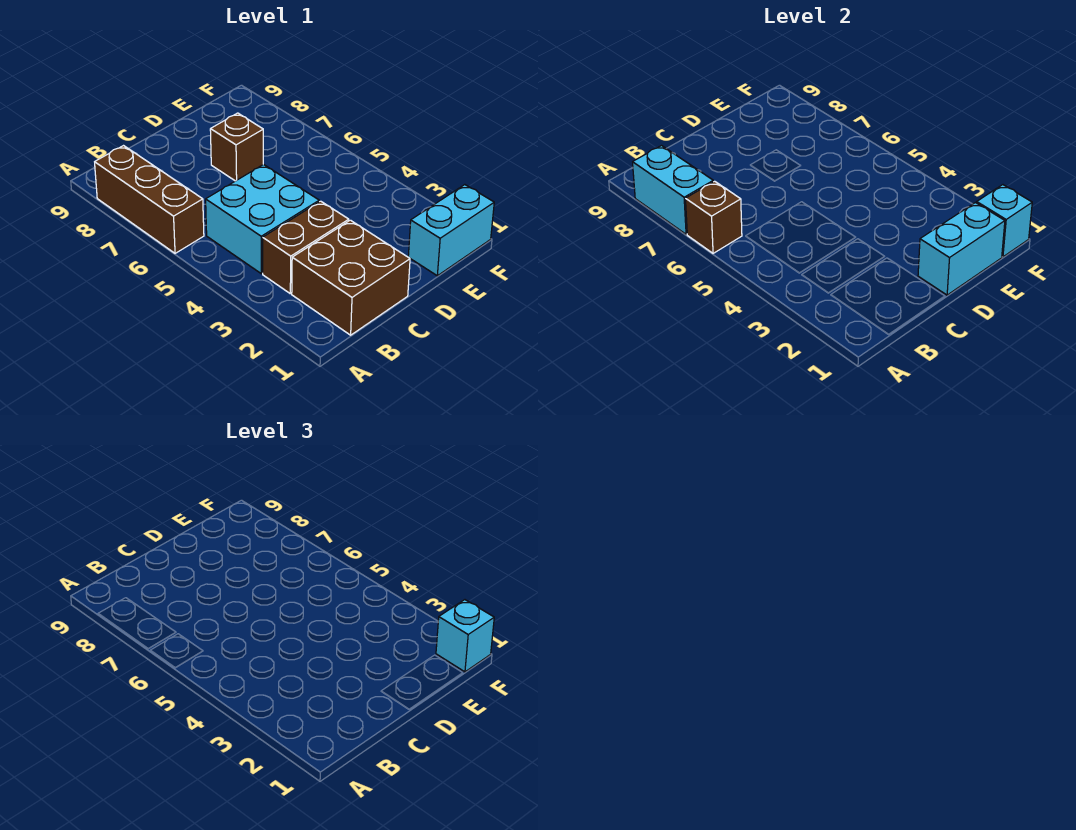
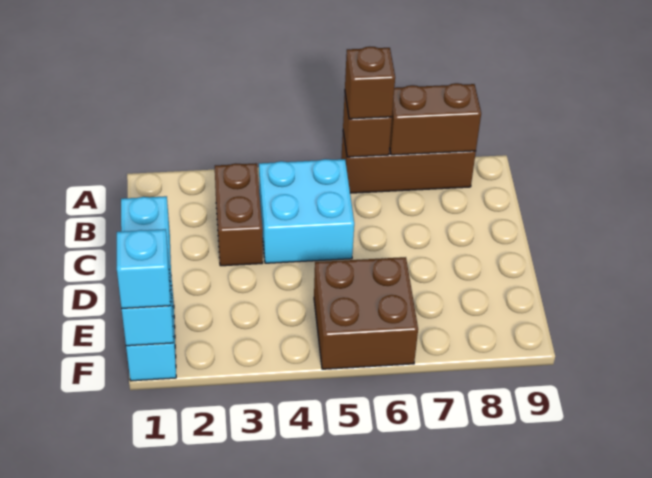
cyan brick A7:A8 level 2 -> brown brick A7:A8 level 2
brown brick B1:C2 level 1 -> brown brick E5:F6 level 1
brown brick D7 level 1 -> brown brick A6 level 3

